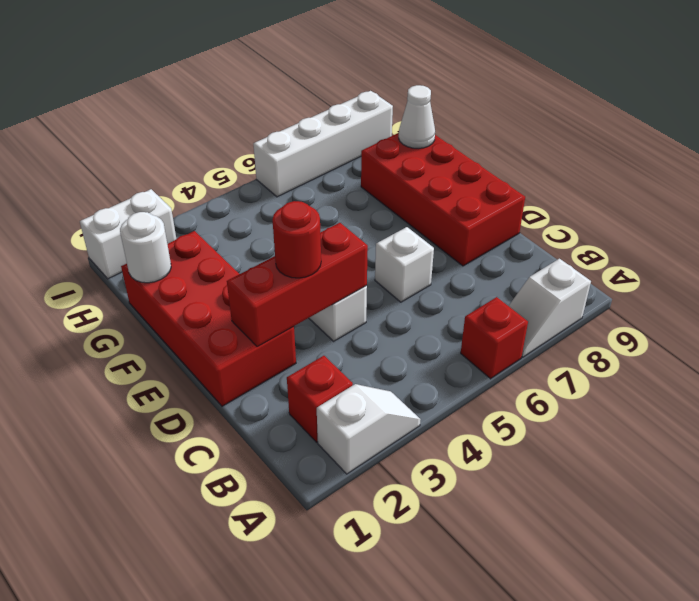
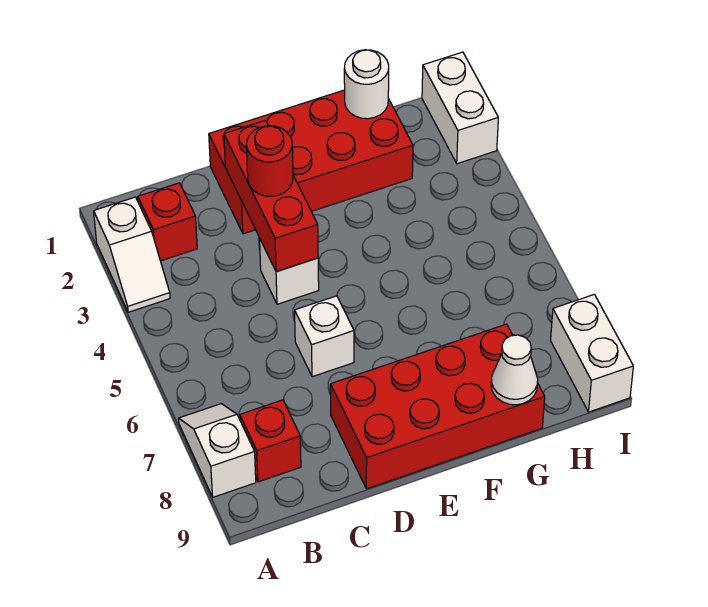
red brick A6 level 1 -> red brick B8 level 1
white brick I6:I9 level 1 -> white brick I8:I9 level 1

